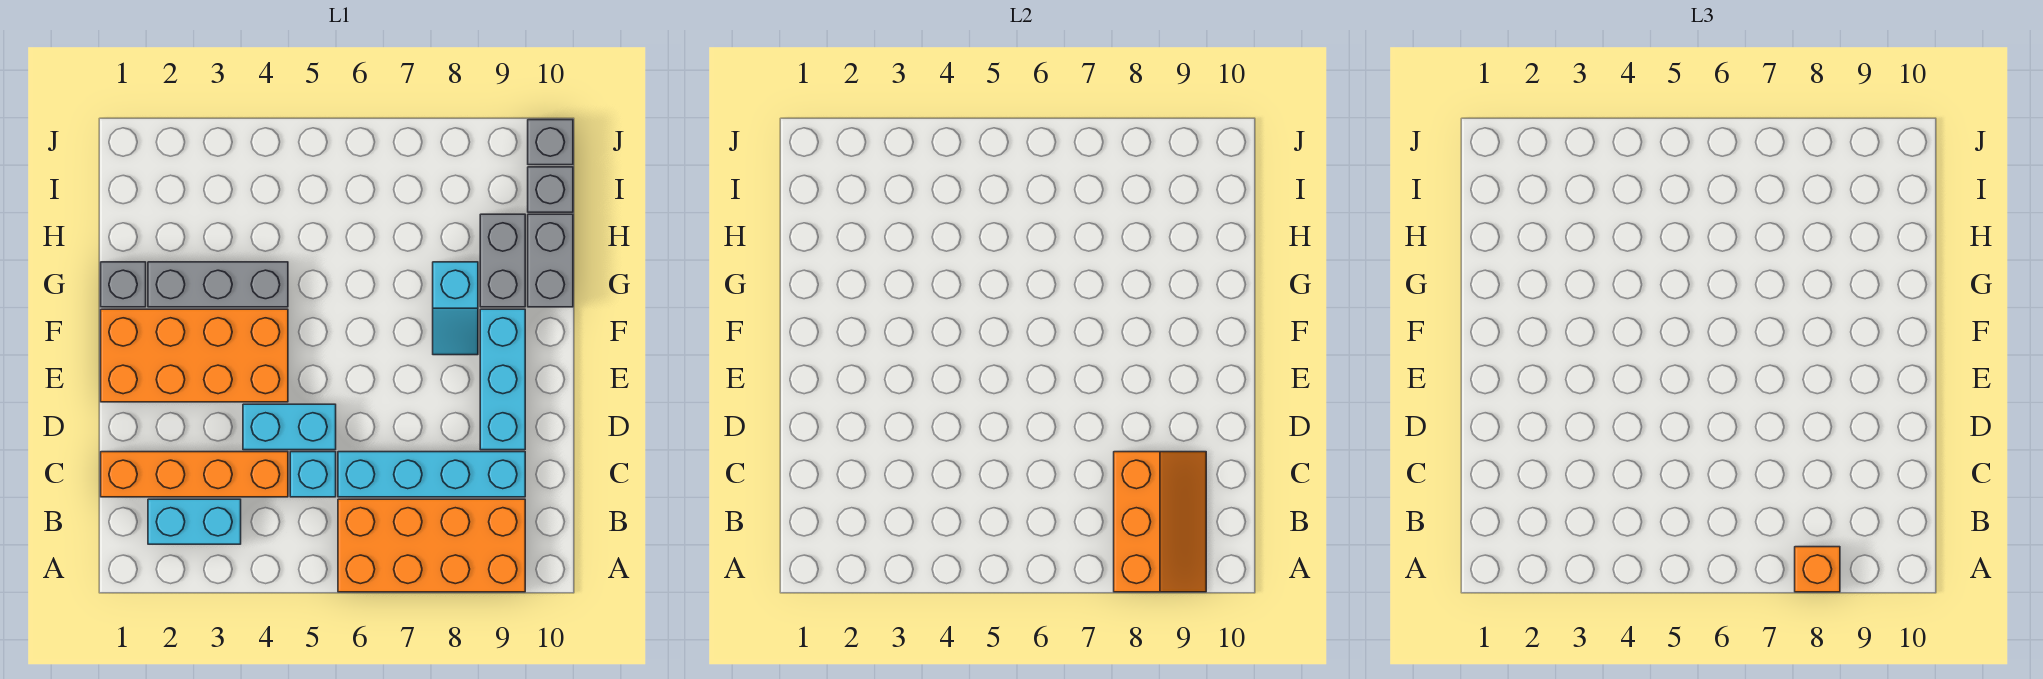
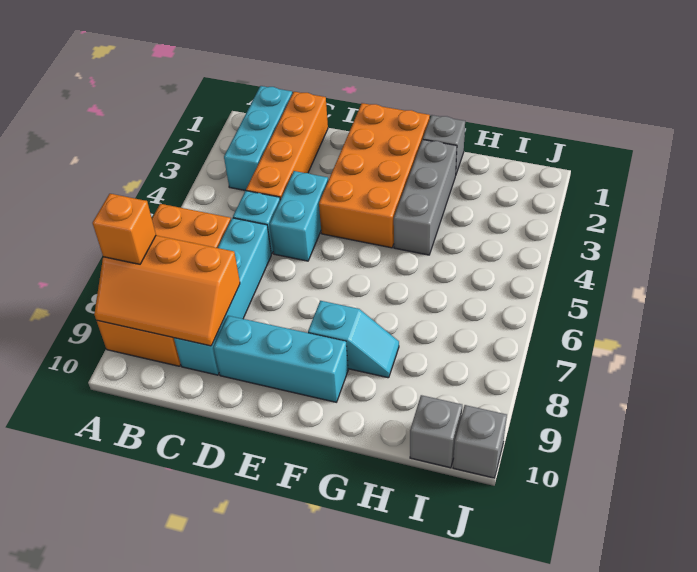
cyan brick B2:B3 level 1 -> cyan brick B1:B3 level 1
cyan slope F8:G8 level 1 top G -> cyan slope F8:G8 level 1 top F
grey brick G9:H9 level 1 -> none
grey brick G10:H10 level 1 -> none

